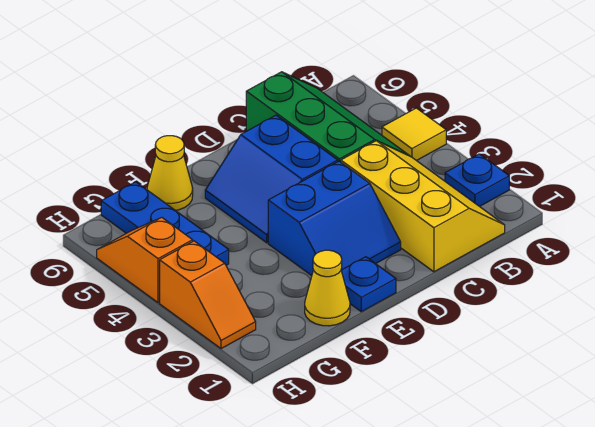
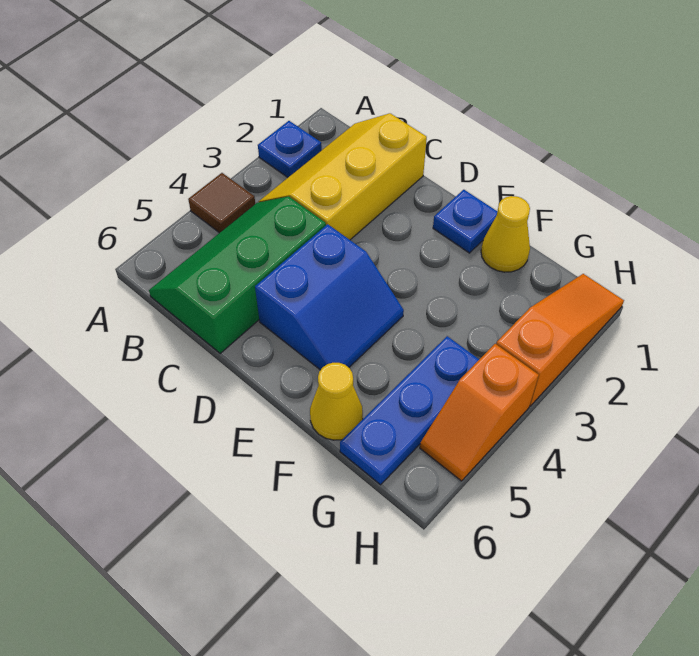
yellow tile A4 level 1 -> brown tile A4 level 1
blue slope D2:E3 level 1 top 3 -> none
orange slope H2:H3 level 1 top 3 -> orange slope H1:H3 level 1 top 3

